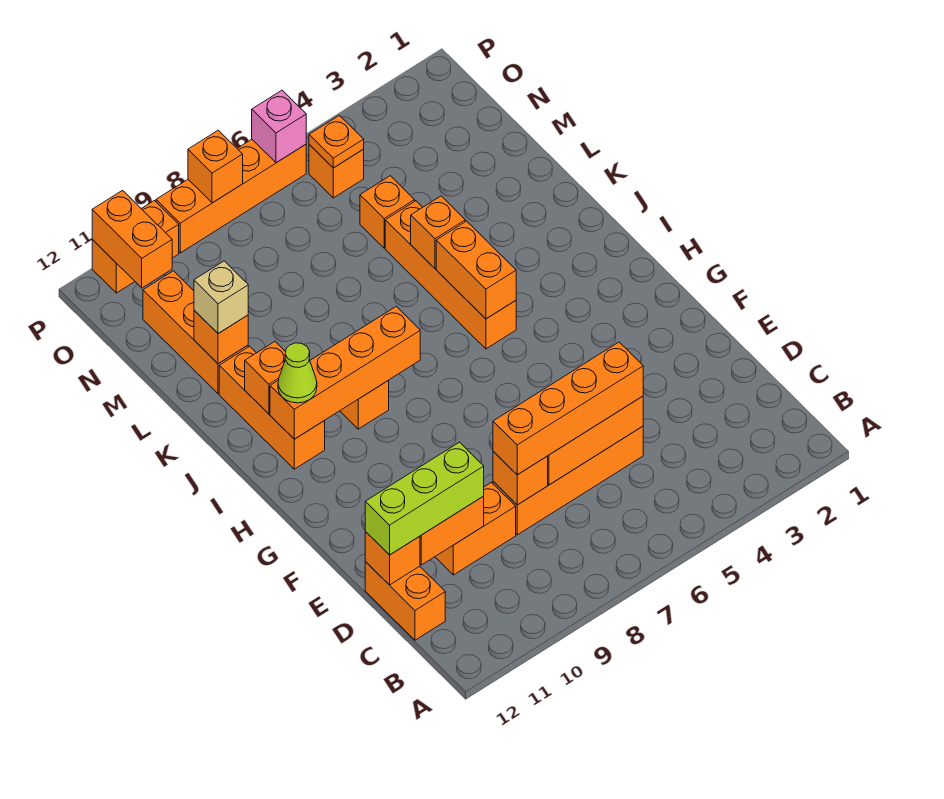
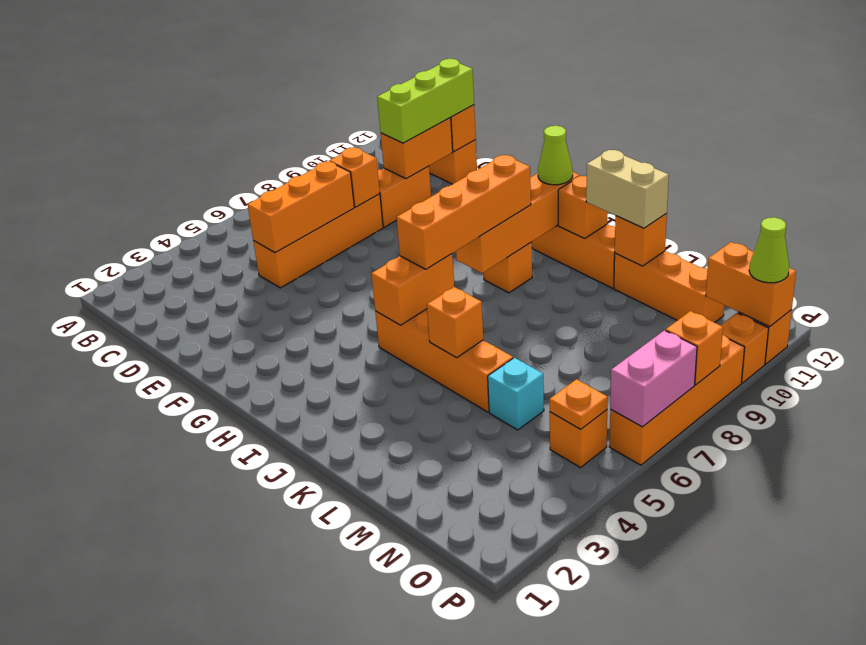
orange brick D5:D8 level 3 -> orange brick I6:I9 level 3
orange brick I5:J5 level 2 -> orange brick I5:I6 level 2
tan brick L11 level 3 -> tan brick K11:L11 level 3
orange brick M5 level 1 -> cyan brick M5 level 1
pink brick P6 level 2 -> pink brick P6:P7 level 2
none -> lime cone P11 level 3

